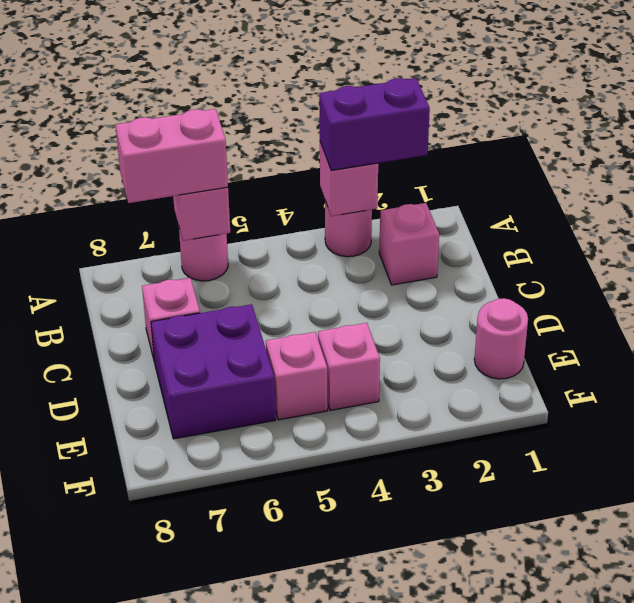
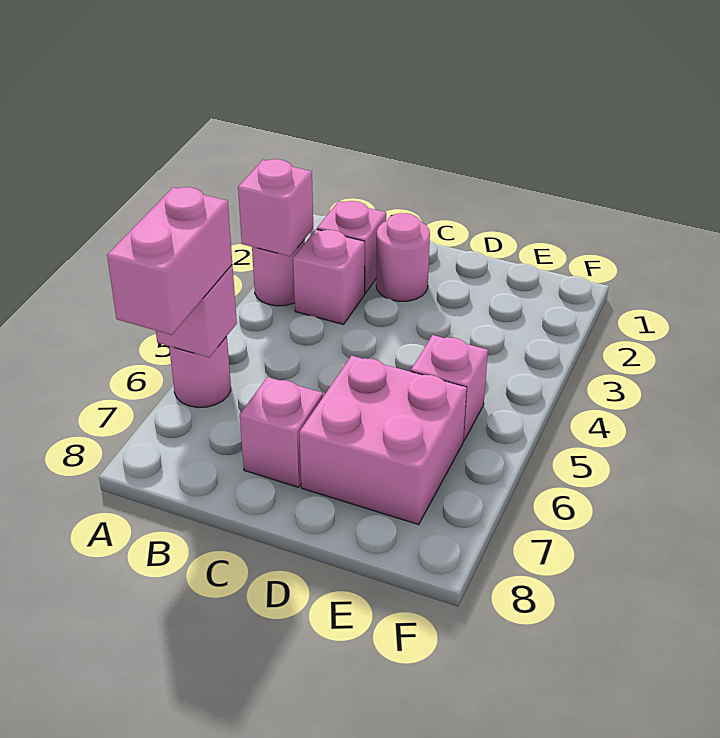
purple brick A2:A3 level 3 -> none
purple brick D6:E7 level 1 -> pink brick D6:E7 level 1
pink round brick E1 level 1 -> pink round brick C2 level 1
pink brick E4 level 1 -> pink brick B3 level 1

